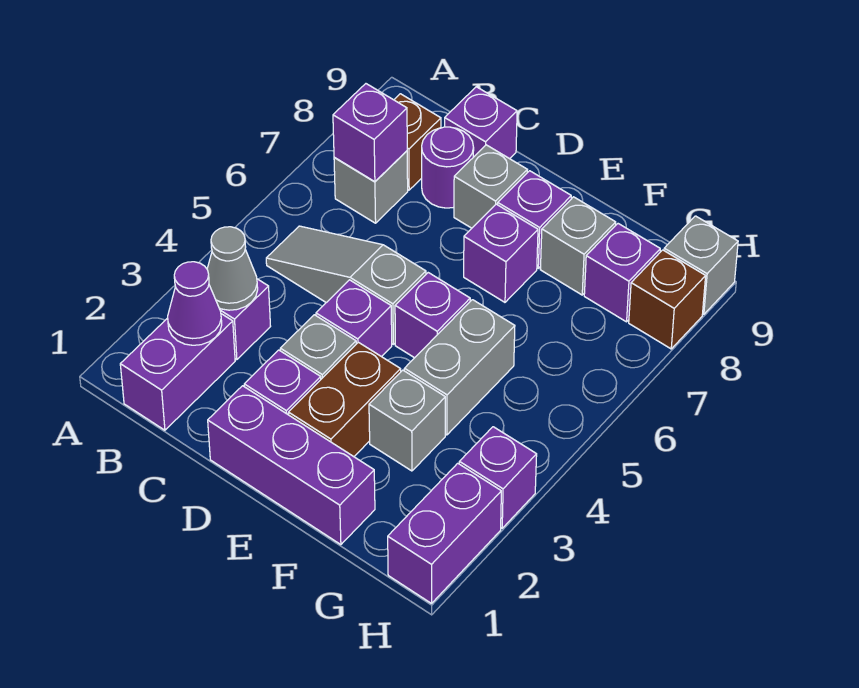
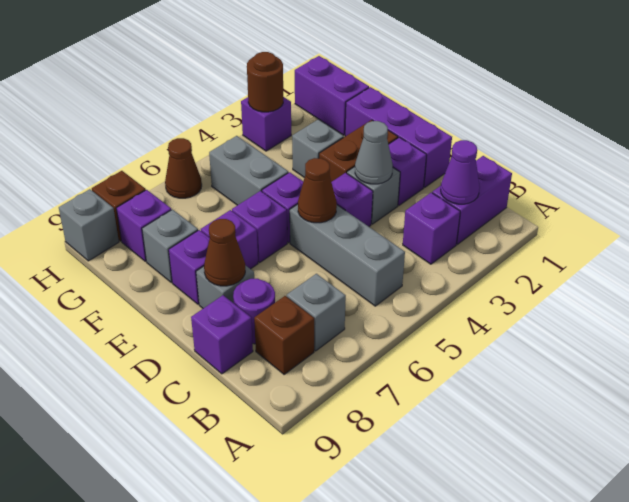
grey cone B3 level 2 -> grey cone D3 level 2
grey slope B5:D5 level 1 top D -> grey brick B5:D5 level 1
purple brick B7 level 2 -> purple brick E6 level 1
none -> brown cone D5 level 2
none -> brown cone D8 level 2
grey brick F4:F5 level 1 -> grey brick F5:G5 level 1
purple brick H1:H2 level 1 -> purple brick G1:H1 level 1
none -> brown round brick H3 level 2
none -> brown cone H6 level 1

